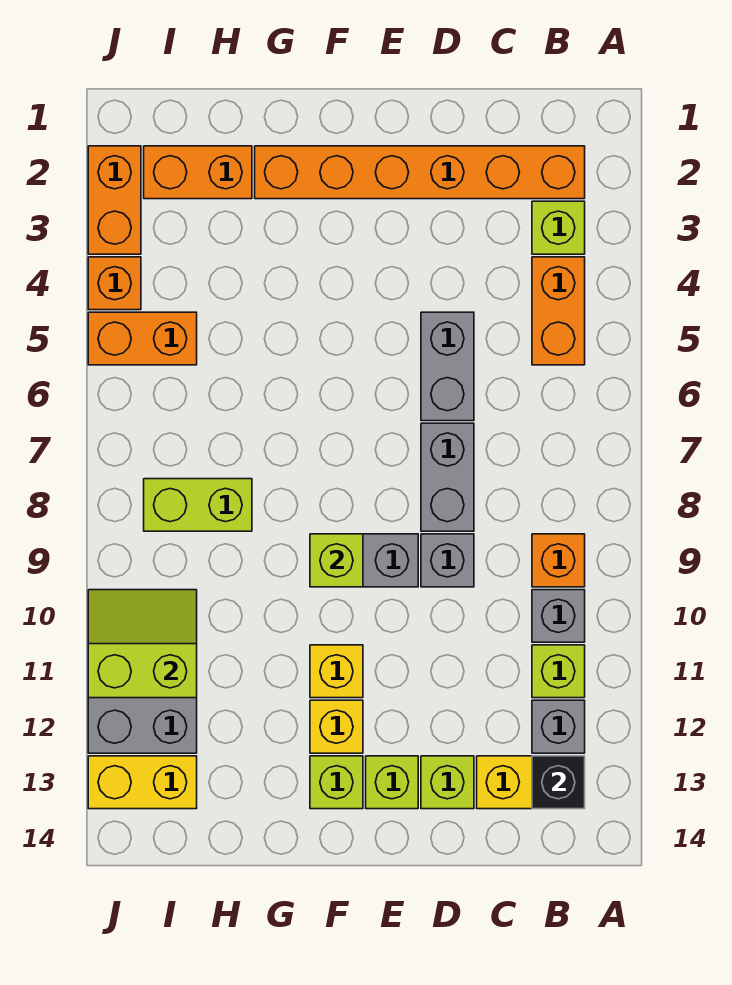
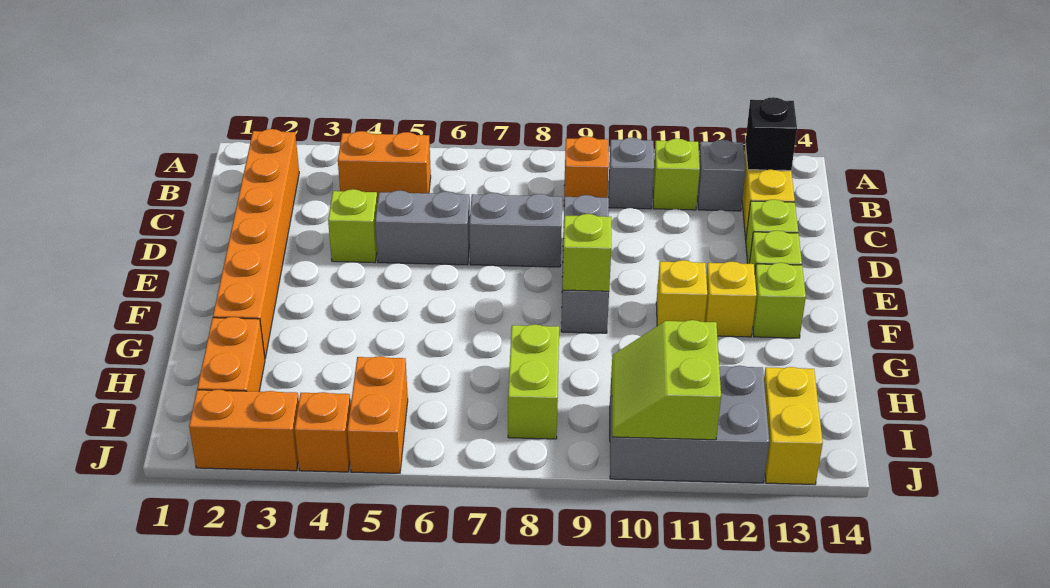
lime brick B3 level 1 -> lime brick D4 level 1

